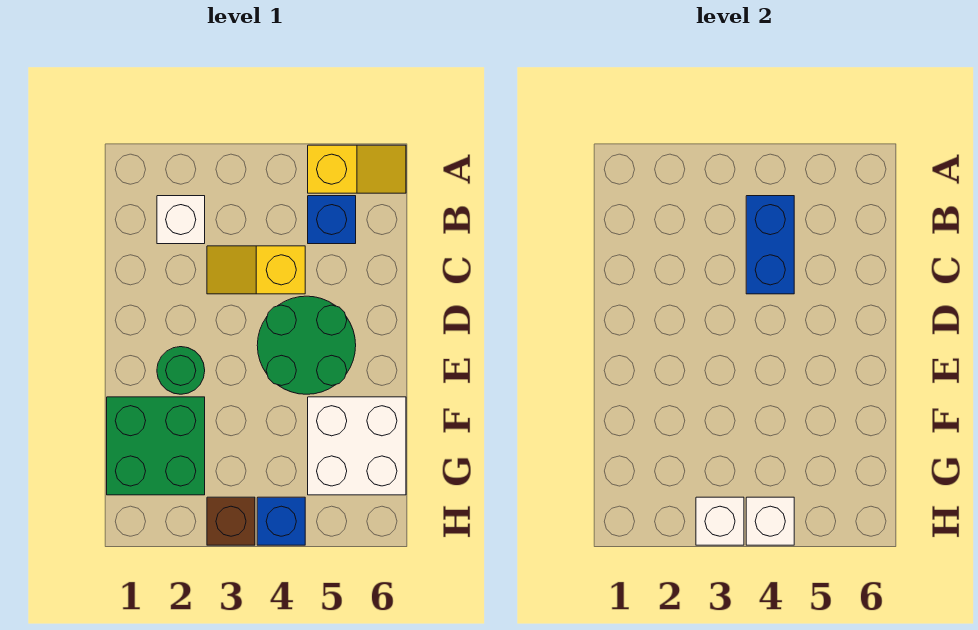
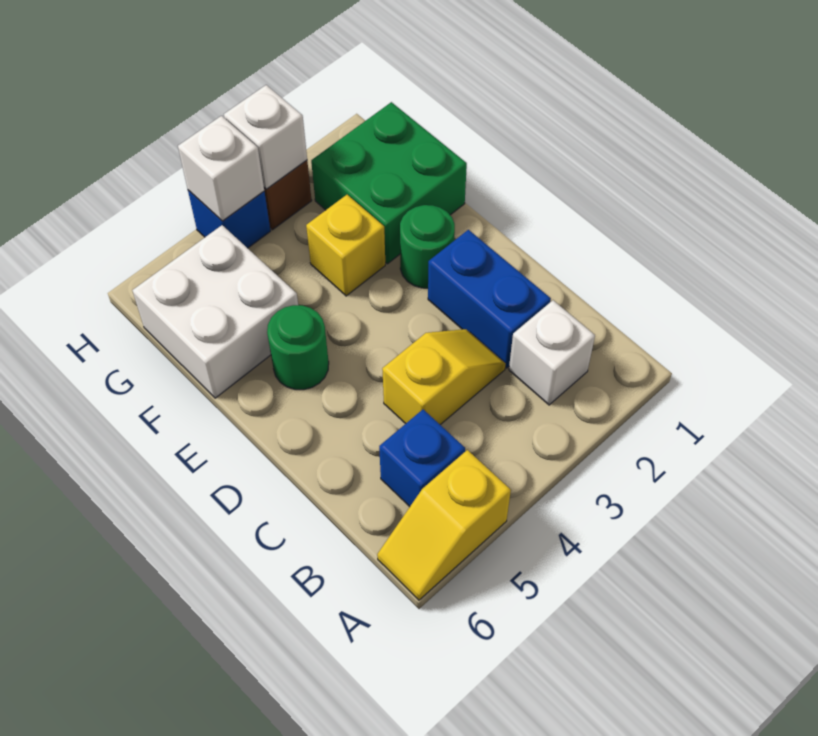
blue brick B4:C4 level 2 -> blue brick C2:D2 level 1
green round brick D4:E5 level 1 -> green round brick E5 level 1
none -> yellow brick F3 level 1

